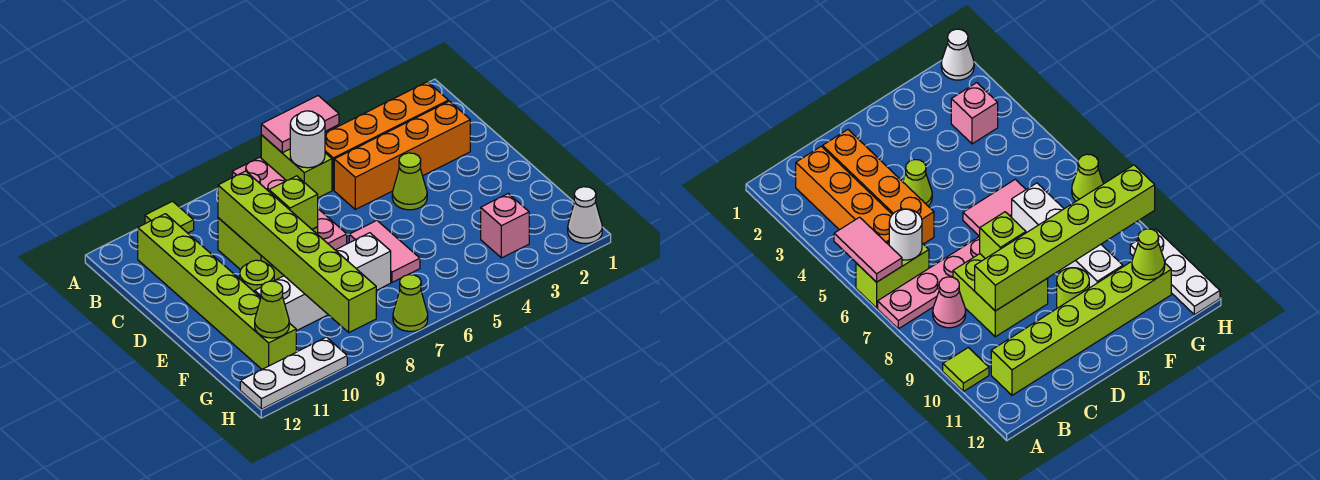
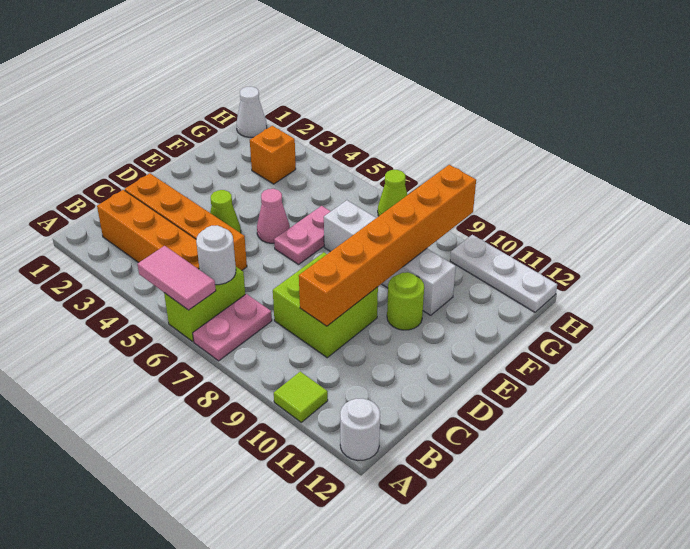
pink plate A7:D7 level 1 -> pink plate A7:B7 level 1
none -> white round brick A12 level 1
pink cone B8 level 1 -> pink cone E5 level 1
lime brick B11:G11 level 1 -> none
lime brick C9:H9 level 2 -> orange brick C9:H9 level 2
lime brick D8 level 2 -> none
pink tile E6:F6 level 1 -> pink plate E6:F6 level 1
pink brick G3 level 1 -> orange brick G3 level 1
lime cone G11 level 2 -> none

